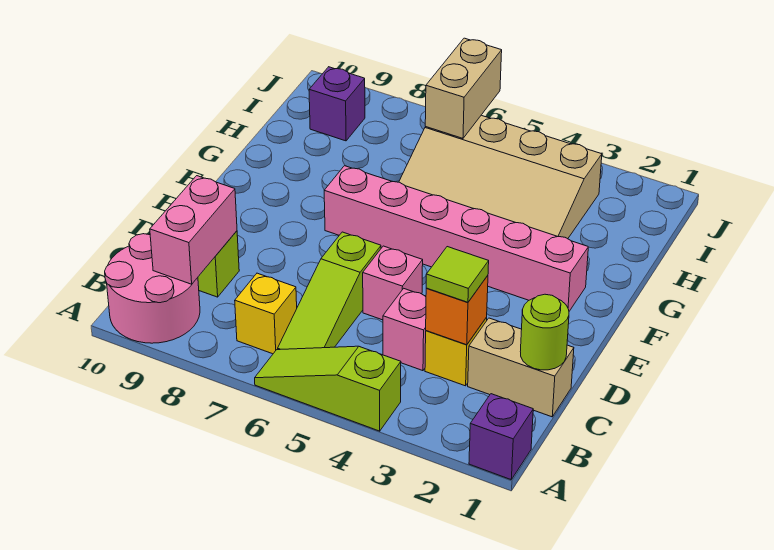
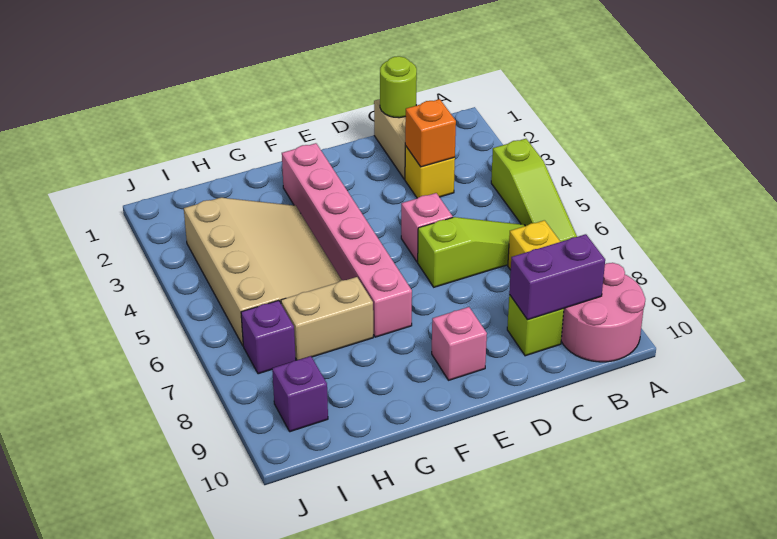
purple brick A1 level 1 -> purple brick I7 level 1
pink brick B9:C9 level 2 -> purple brick B9:C9 level 2
lime tile C3 level 3 -> none
pink brick C4 level 1 -> pink brick E9 level 1
tan brick I6:J6 level 2 -> tan brick G7:H7 level 1

